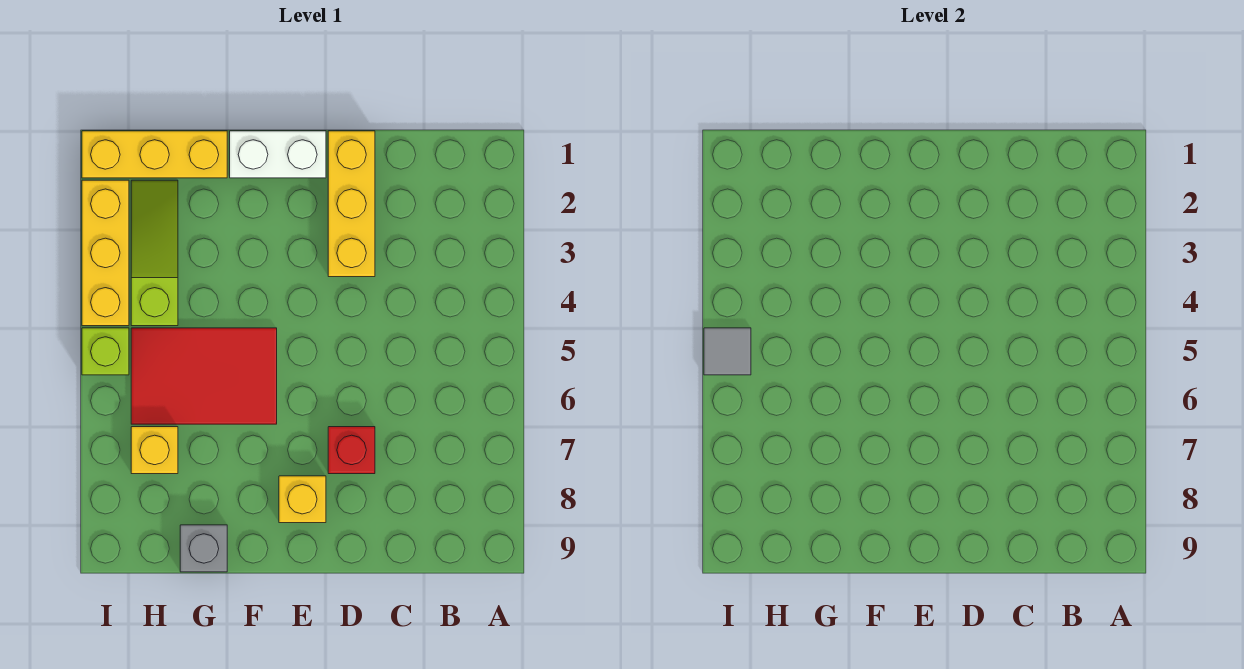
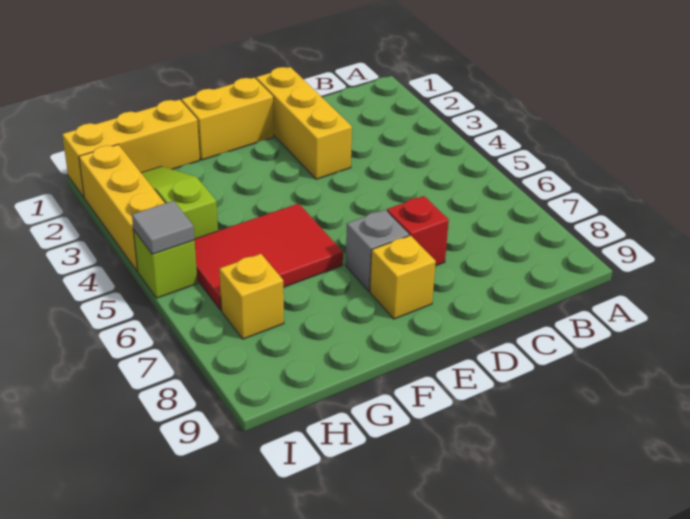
white brick E1:F1 level 1 -> yellow brick E1:F1 level 1
grey brick G9 level 1 -> grey brick E7 level 1

